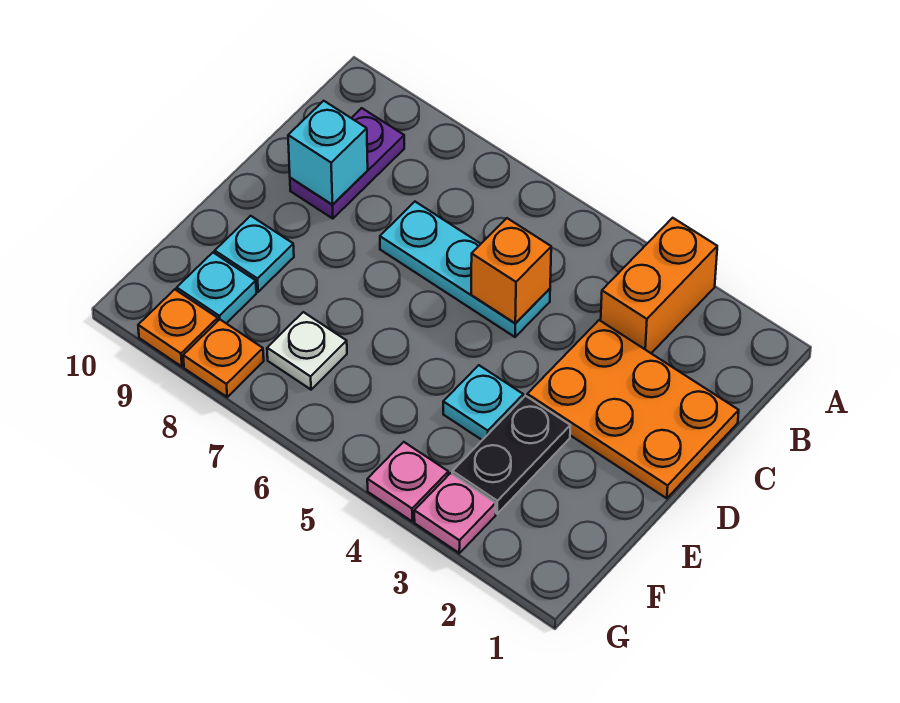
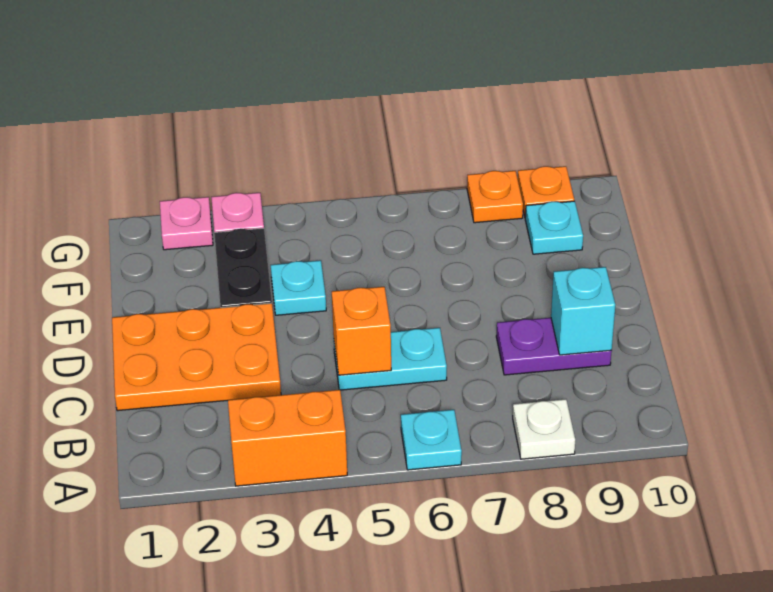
orange brick A3:B3 level 1 -> orange brick A3:A4 level 1
purple plate B9:C9 level 1 -> purple plate C8:C9 level 1
cyan plate C5:C7 level 1 -> cyan plate C5:C6 level 1
cyan plate E9 level 1 -> cyan plate A6 level 1
white plate F7 level 1 -> white plate A8 level 1
pink plate G4 level 1 -> pink plate G2 level 1

